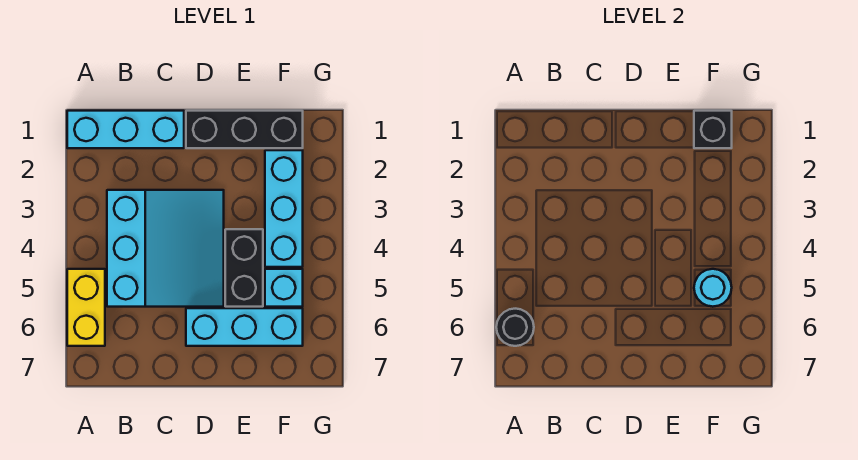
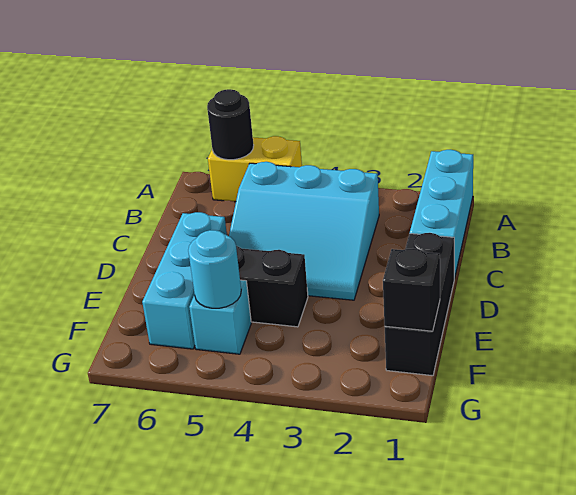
cyan brick F2:F4 level 1 -> none

